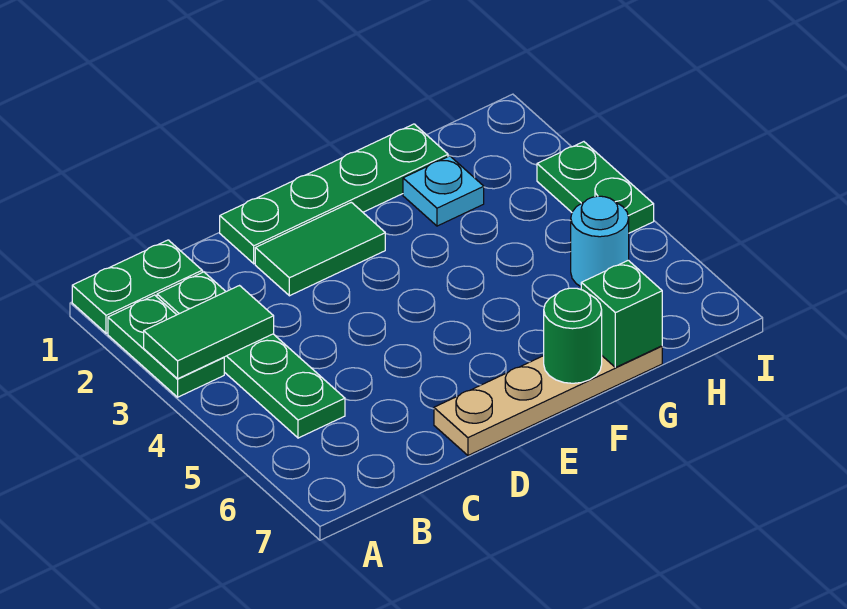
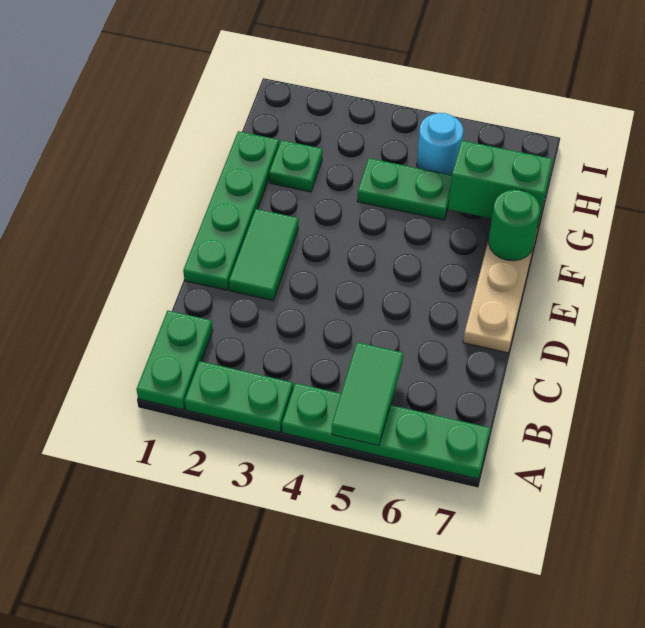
green tile A3:B3 level 2 -> green tile A5:B5 level 2
green plate B2:B5 level 1 -> green plate A4:A7 level 1
cyan plate G2 level 1 -> green plate G2 level 1
green brick G7 level 2 -> green brick G6:G7 level 2
green plate I3:I4 level 1 -> green plate G4:G5 level 1

